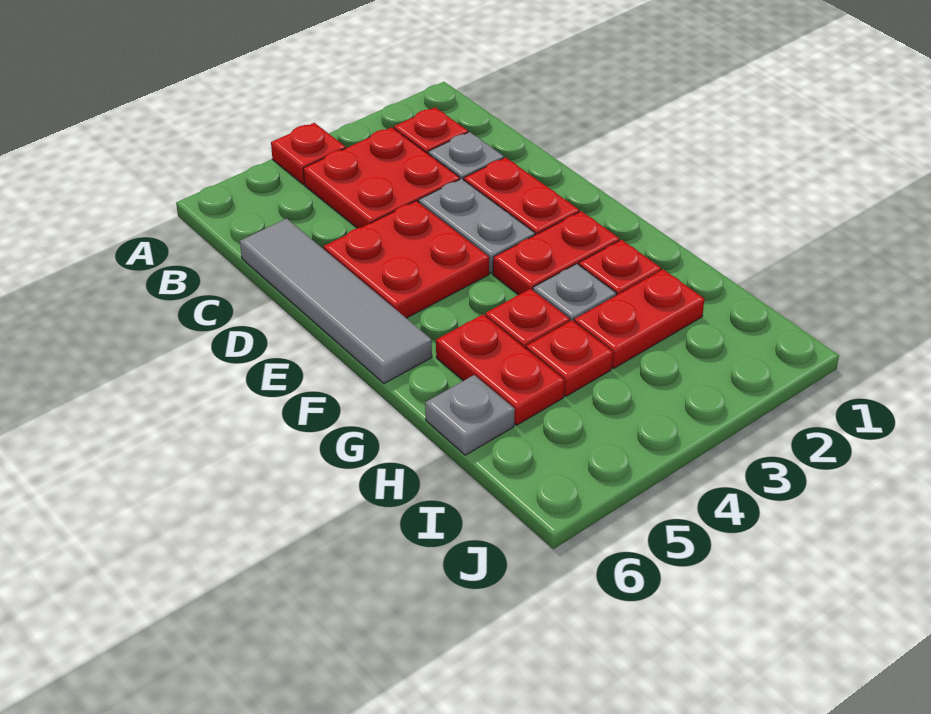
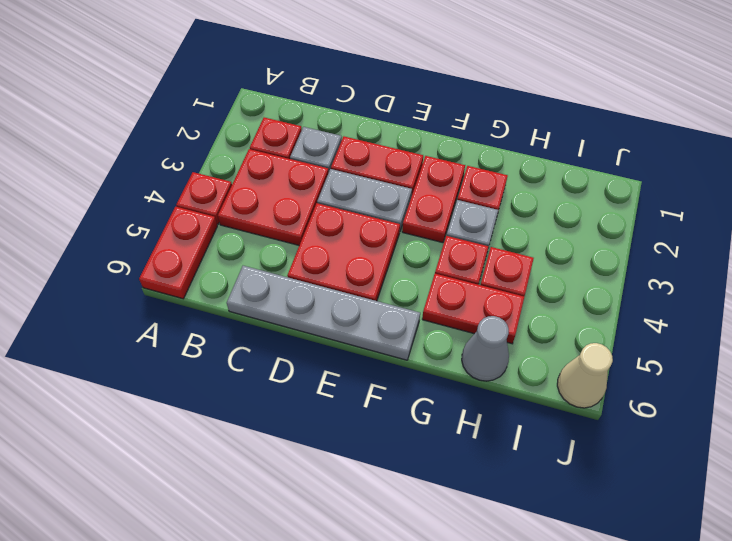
grey tile C6:F6 level 1 -> grey plate C6:F6 level 1
red plate H2:H3 level 1 -> red plate A5:A6 level 1
grey plate H6 level 1 -> grey cone H6 level 1
none -> tan cone J6 level 1

